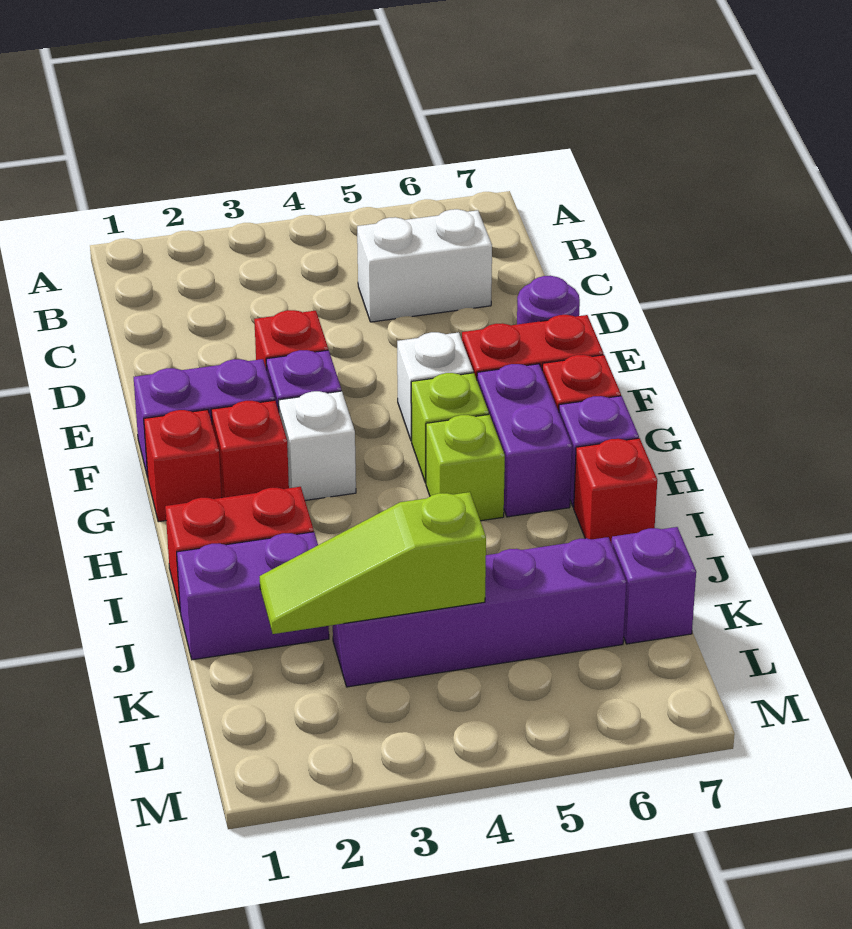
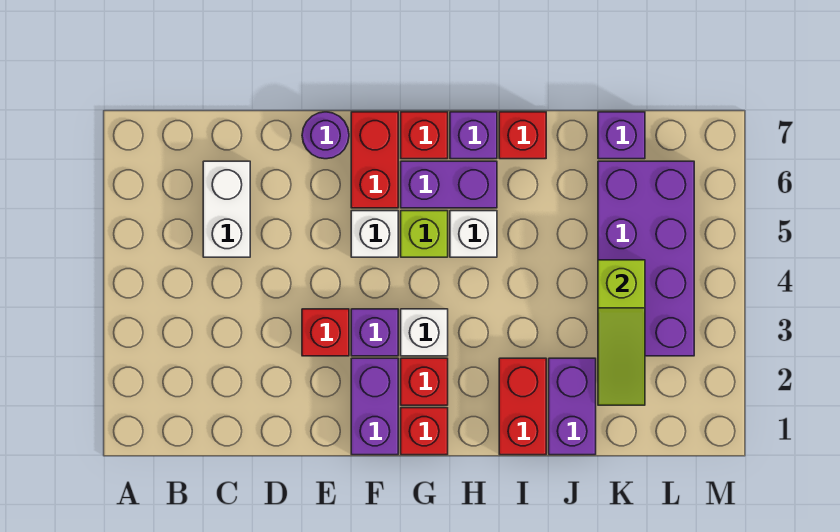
lime brick H5 level 1 -> white brick H5 level 1
purple brick K3:K6 level 1 -> purple brick K3:L6 level 1

